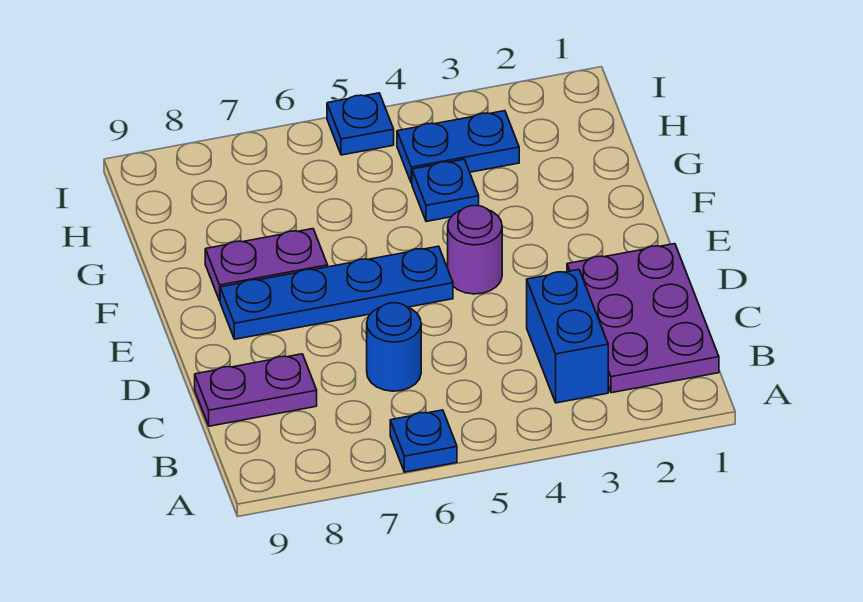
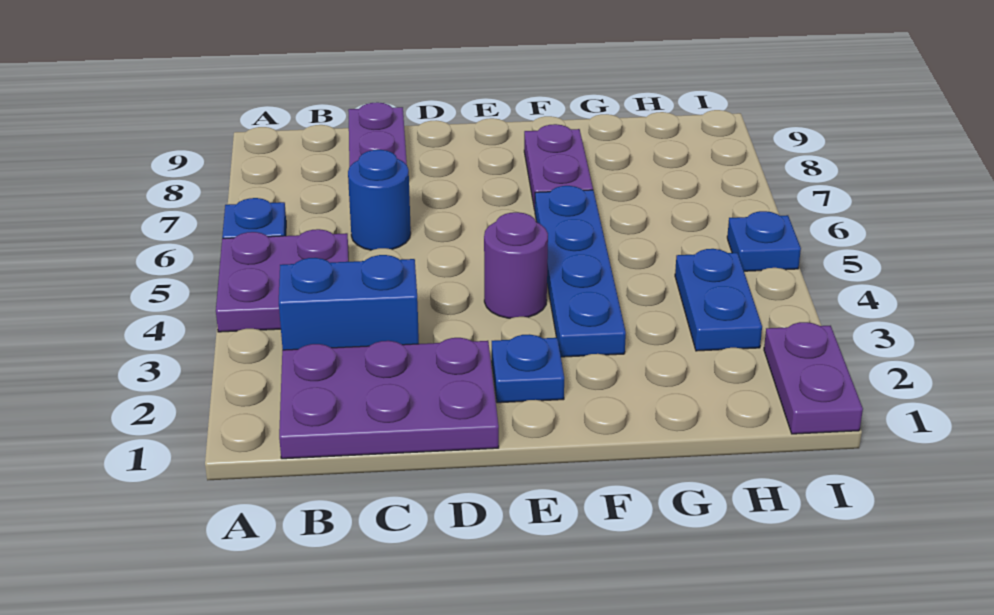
none -> purple plate A4:B5 level 1
blue plate E5:E8 level 1 -> blue plate F3:F6 level 1
blue plate G4 level 1 -> blue plate E2 level 1
none -> purple plate I1:I2 level 1

